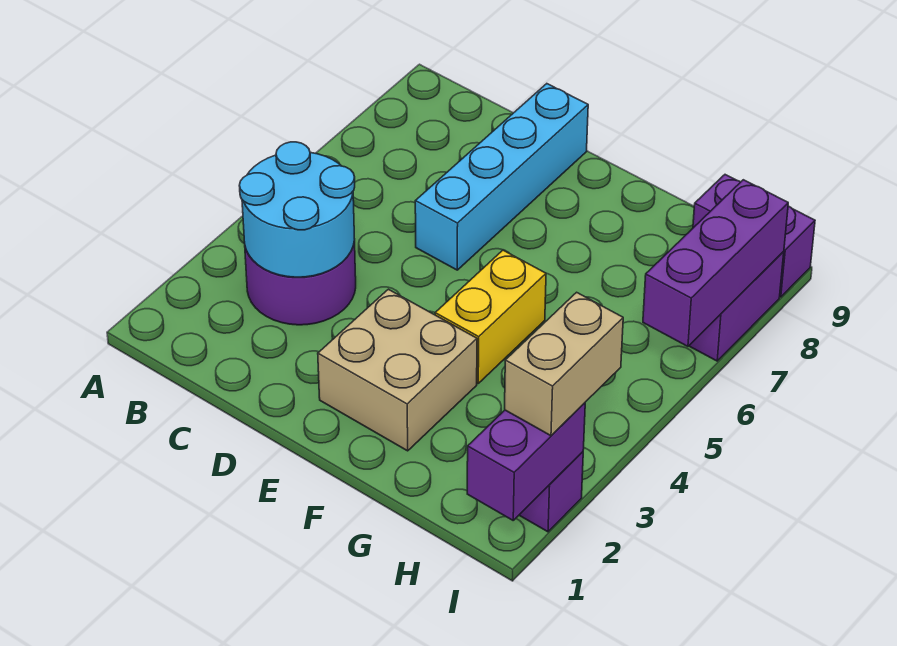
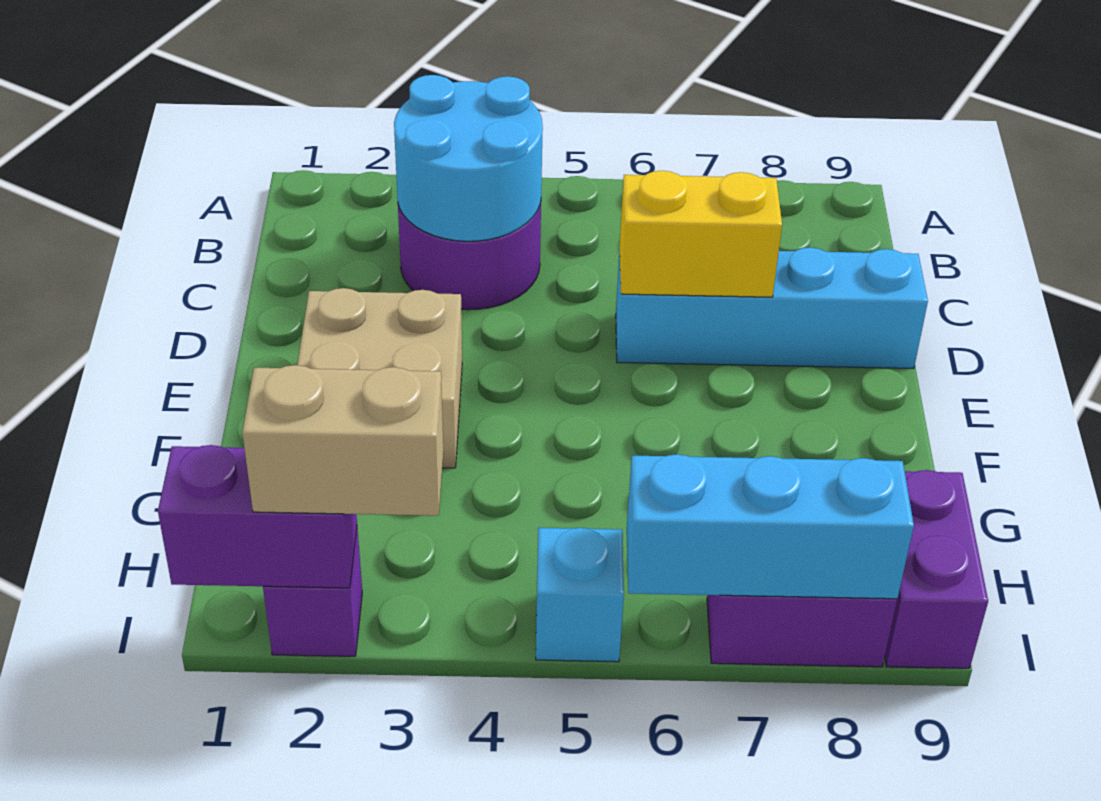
yellow brick F4:F5 level 1 -> yellow brick D6:D7 level 2
none -> cyan brick I5 level 1
purple brick I6:I8 level 2 -> cyan brick I6:I8 level 2

